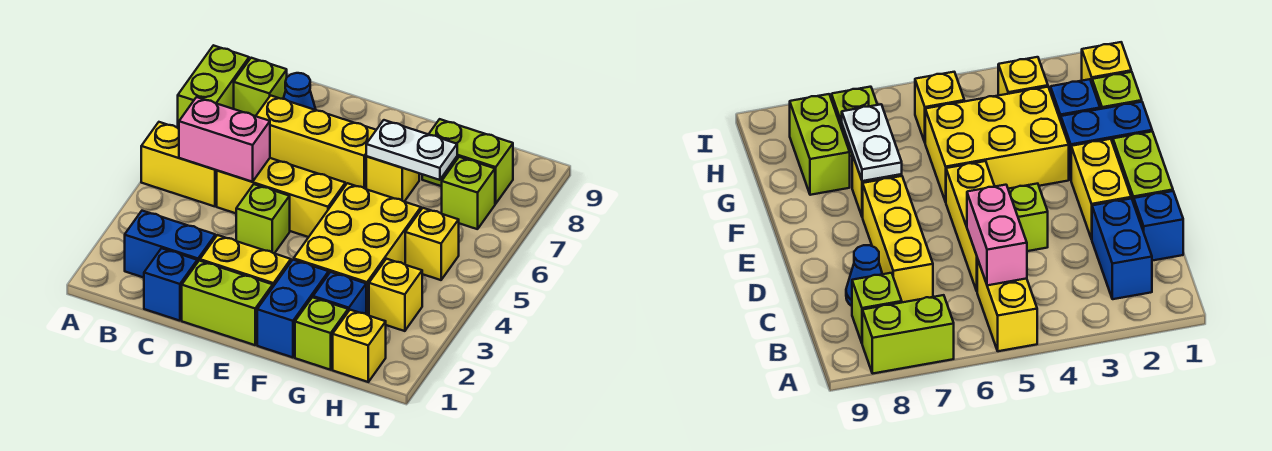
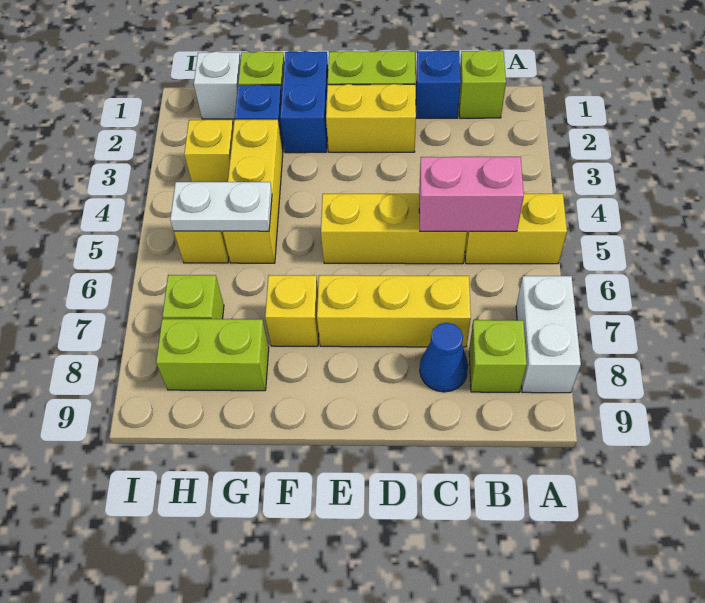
lime brick A7:A8 level 1 -> white brick A7:A8 level 1
blue brick B2:C2 level 1 -> none
lime brick D4 level 1 -> lime brick B1 level 1
yellow brick F3:G5 level 1 -> yellow brick G3:G5 level 1
white plate F7:G7 level 2 -> white plate G5:H5 level 2
yellow brick H1 level 1 -> white brick H1 level 1

